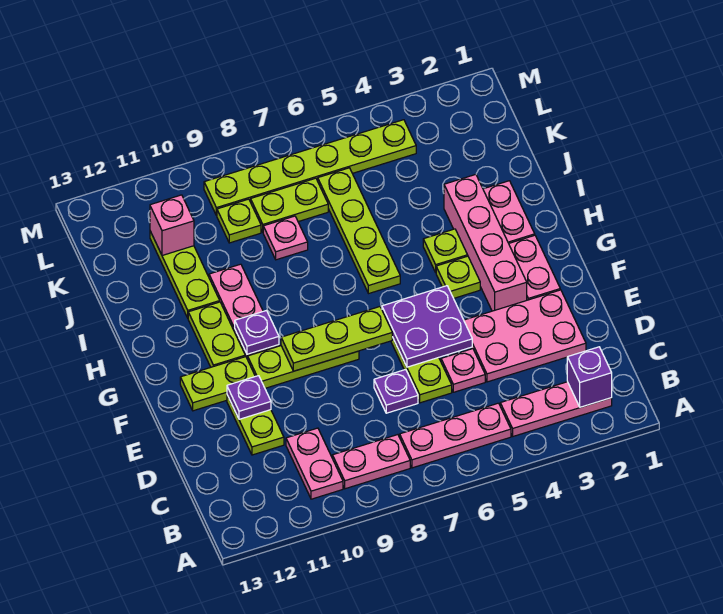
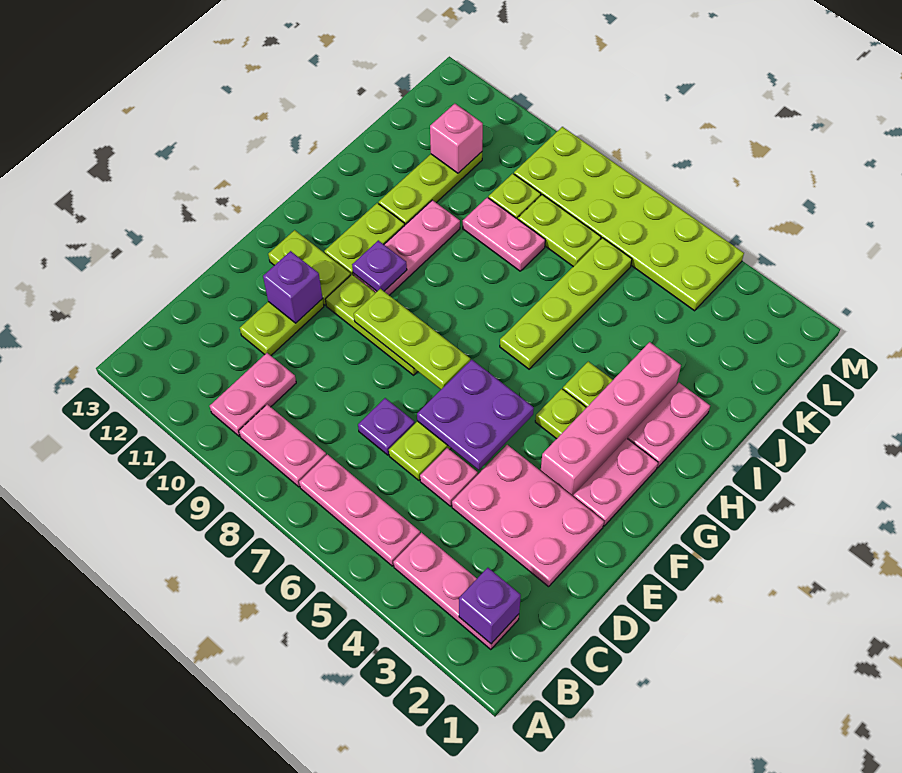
purple plate E11 level 2 -> purple brick E11 level 2
pink plate J8 level 1 -> pink plate J8:J9 level 1
lime plate L4:L9 level 1 -> lime plate L4:M9 level 1

